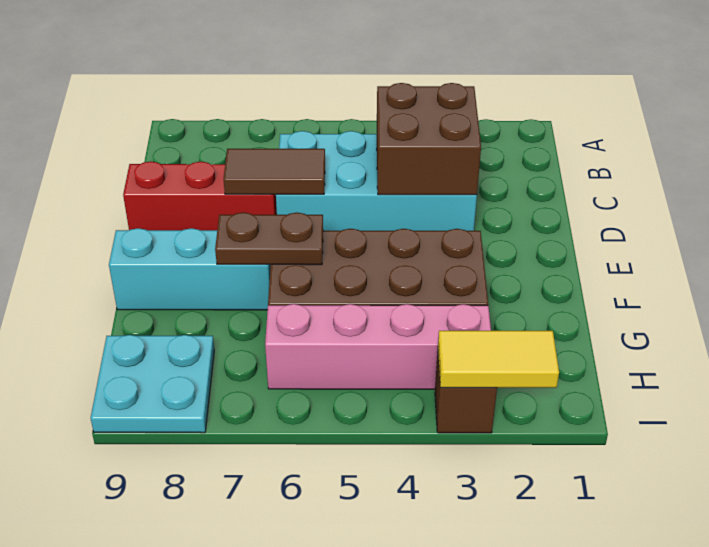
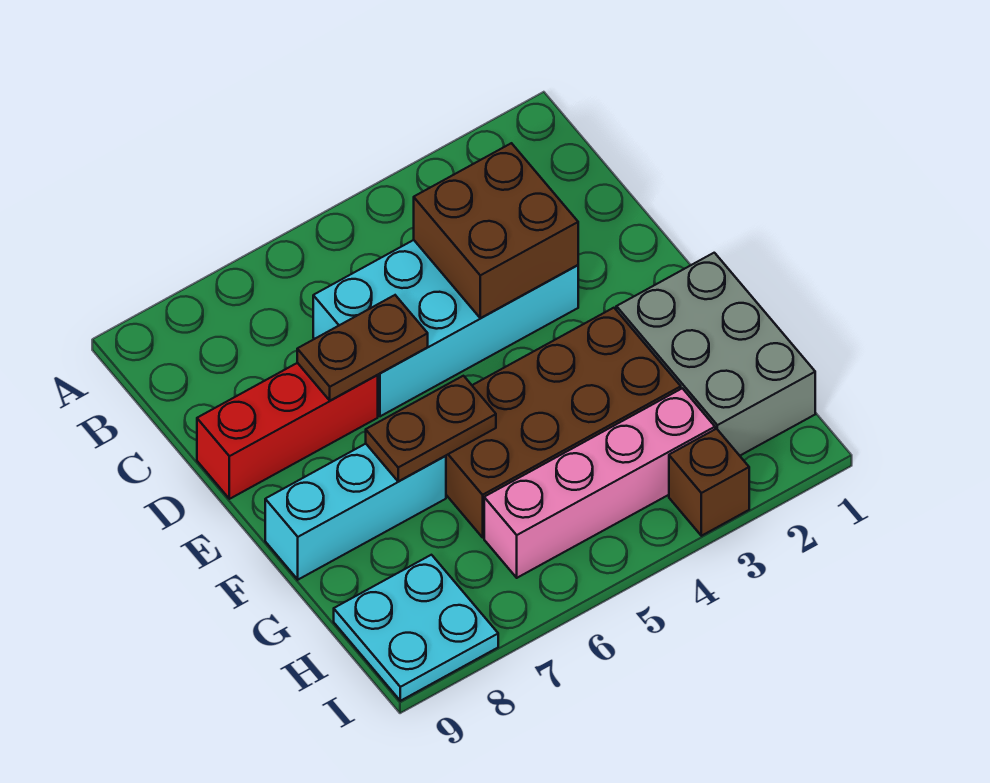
brown tile D6:D7 level 2 -> brown plate D6:D7 level 2
none -> grey brick F1:H2 level 1
yellow tile I2:I3 level 2 -> none

